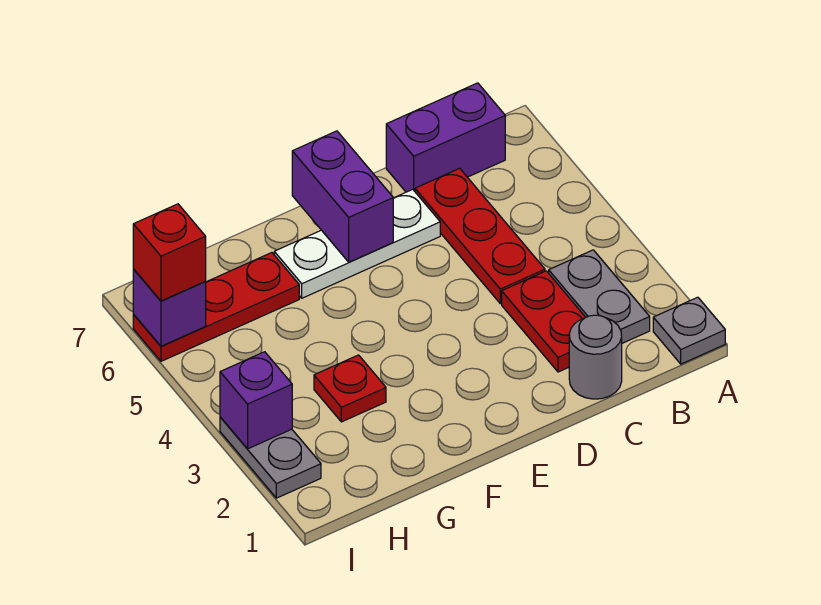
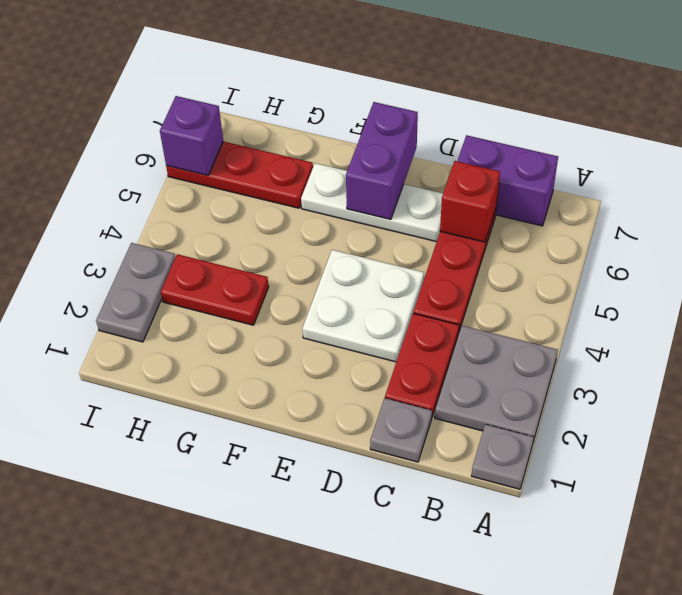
grey plate B2:B3 level 1 -> grey plate A2:B3 level 1
grey round brick C1 level 1 -> grey plate C1 level 1
none -> white plate D3:E4 level 1
red plate G3 level 1 -> red plate G3:H3 level 1
purple brick I3 level 2 -> none
red brick I6 level 3 -> red brick C6 level 2

